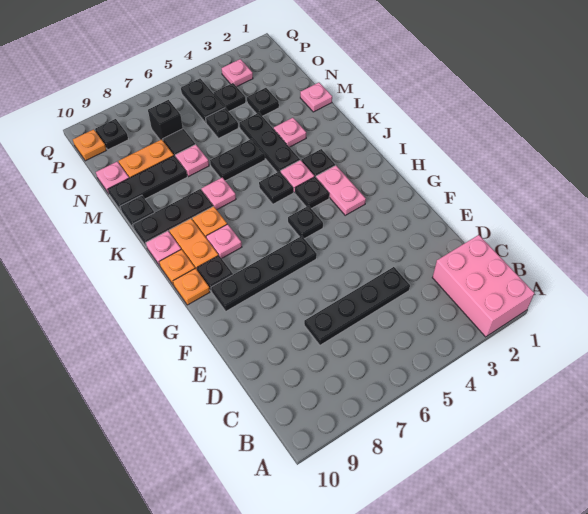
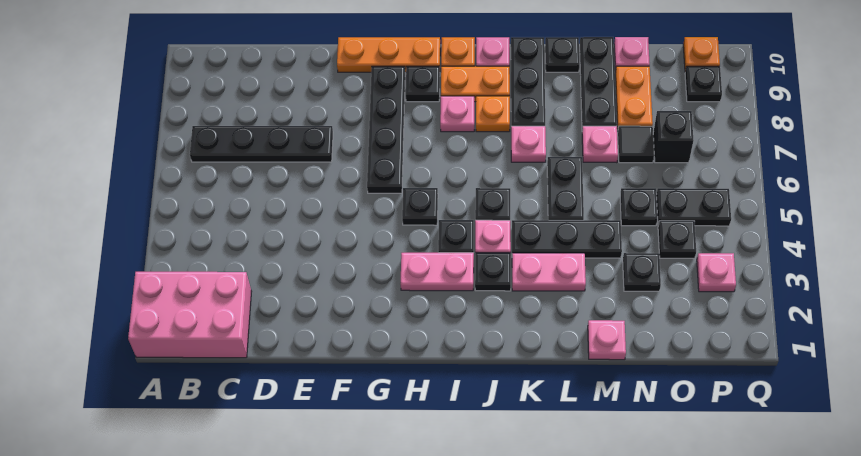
black plate D4:D7 level 1 -> black plate B7:E7 level 1
orange plate H10 level 1 -> orange plate F10:H10 level 1
pink plate L3 level 1 -> pink plate K3:L3 level 1

